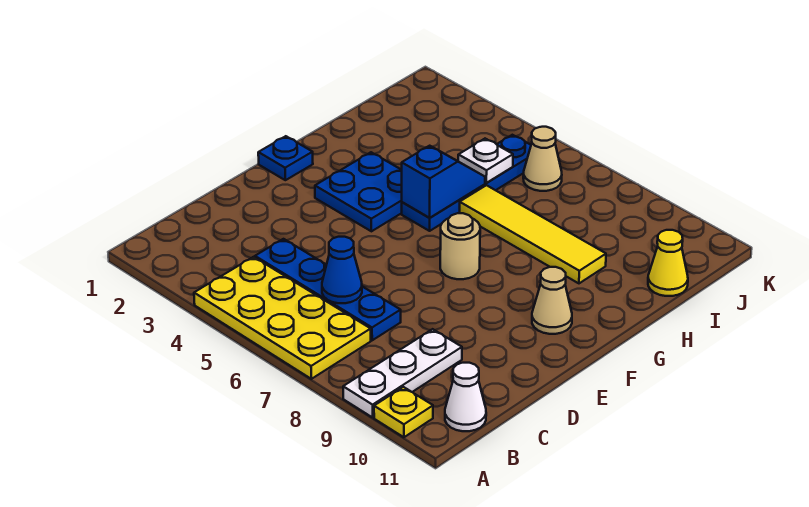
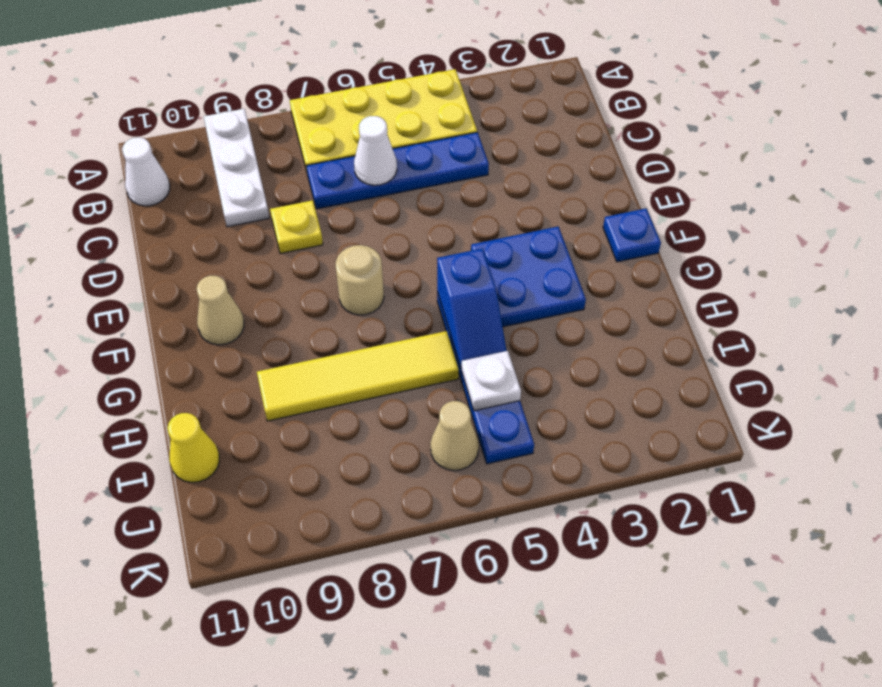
yellow plate A10 level 1 -> yellow plate D8 level 1
blue cone C6 level 2 -> white cone C6 level 2

